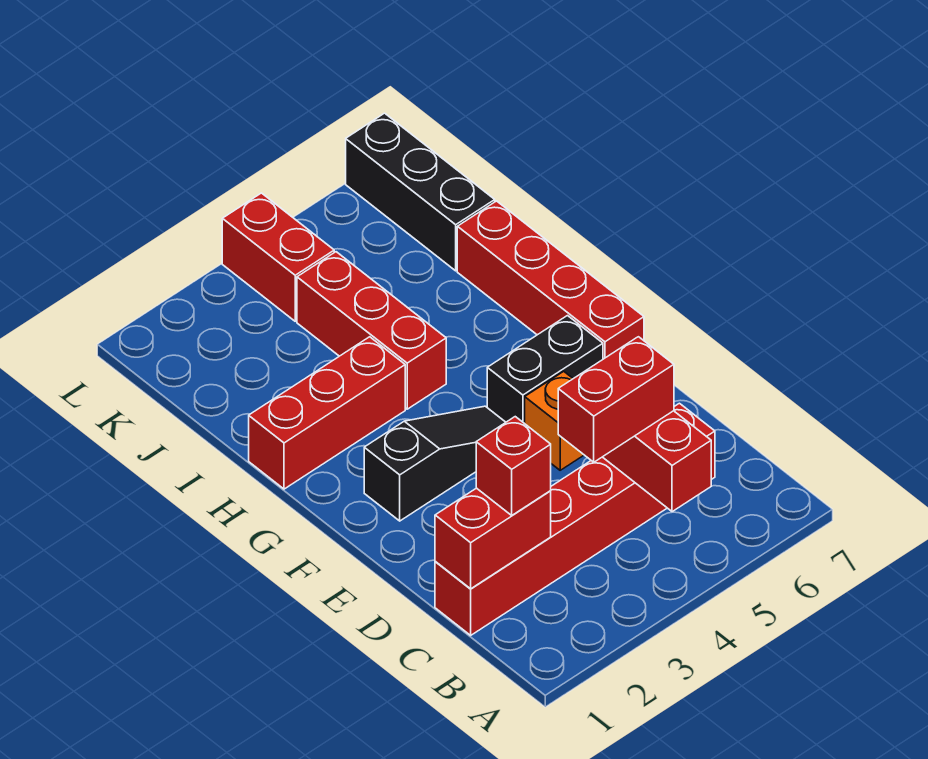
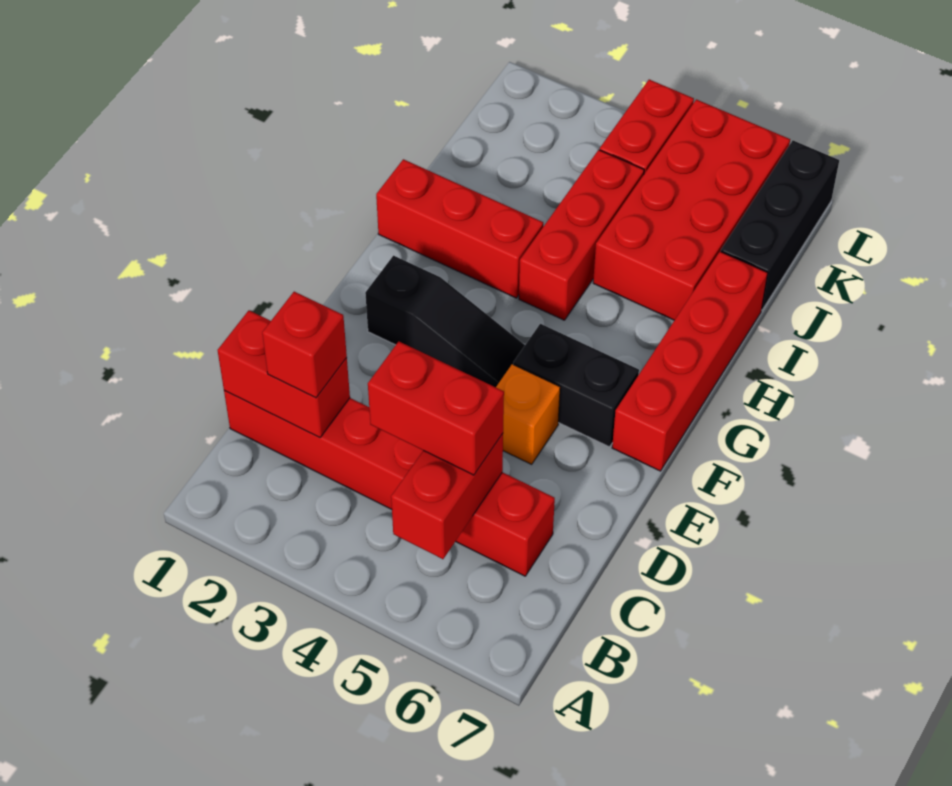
none -> red brick I5:L6 level 1

